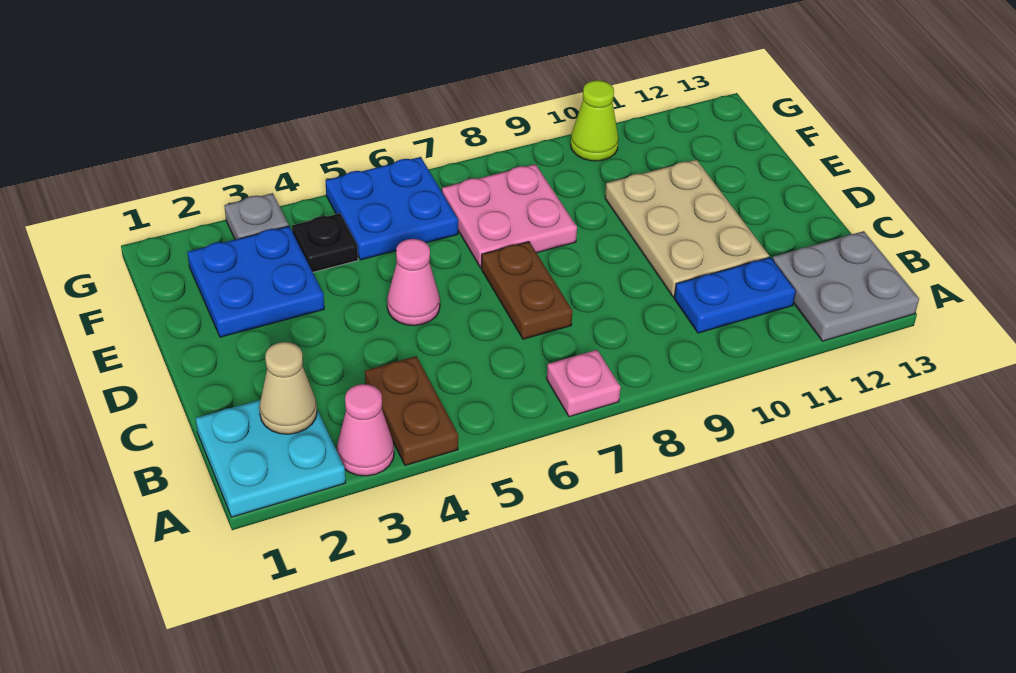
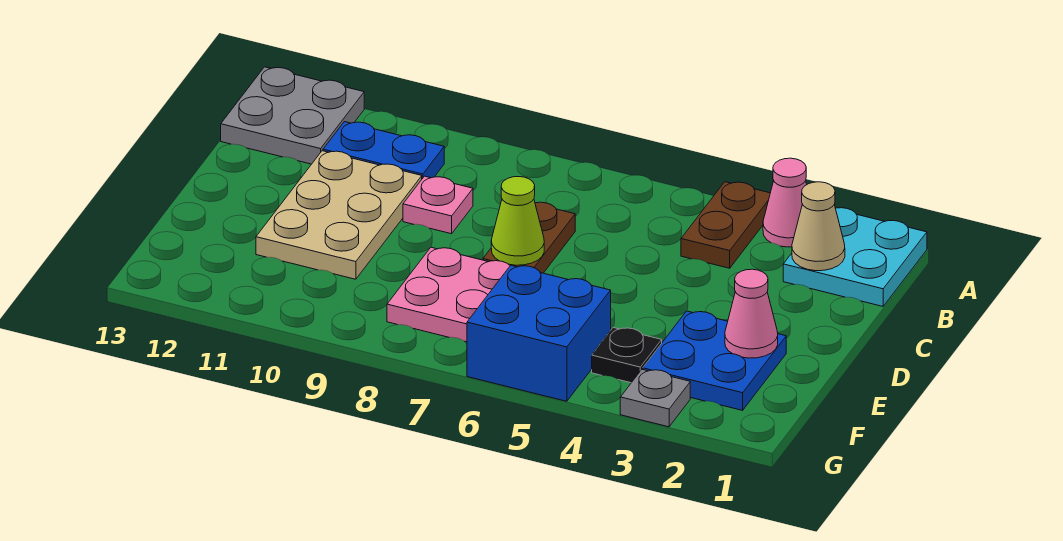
pink plate A7 level 1 -> pink plate C9 level 1
pink cone D5 level 1 -> pink cone E2 level 2
blue plate F5:G6 level 1 -> blue brick F5:G6 level 1
lime cone G10 level 1 -> lime cone D7 level 2

